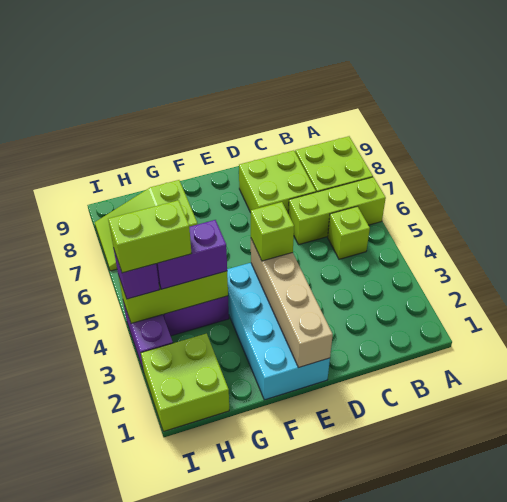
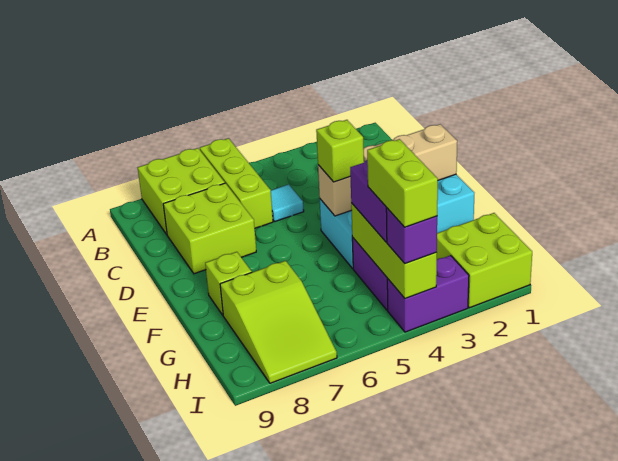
lime brick B5 level 1 -> lime brick F8 level 1
none -> cyan tile C5 level 1

